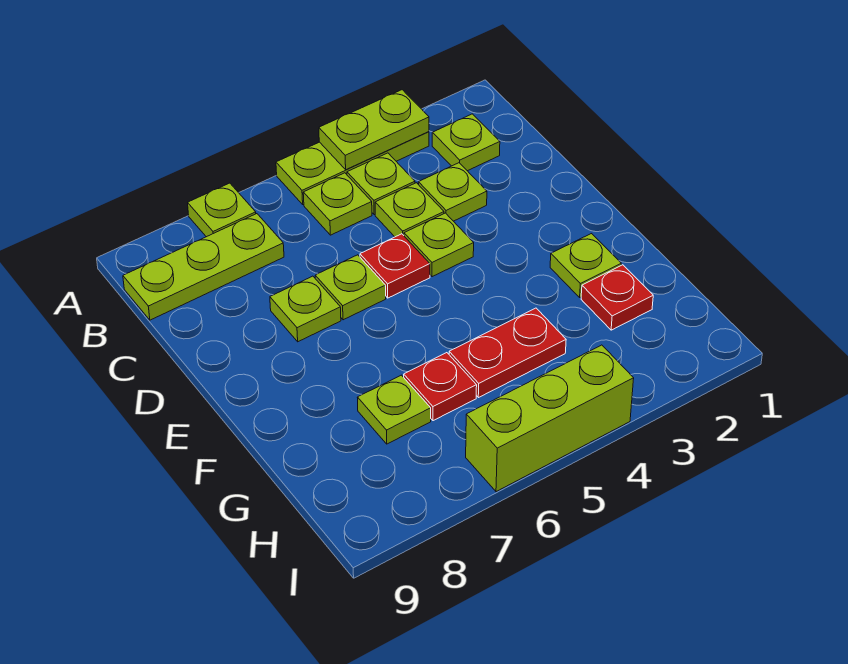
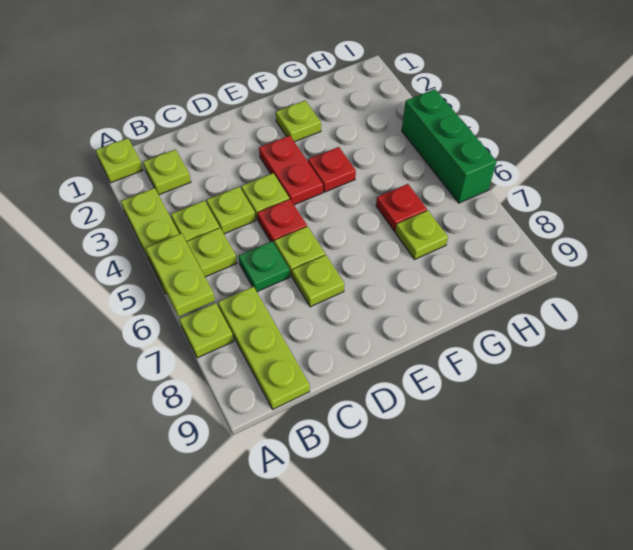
lime plate A3:A4 level 2 -> lime plate A5:A6 level 2
lime plate C3 level 1 -> lime plate A1 level 1
none -> green plate C6 level 1
red plate G2 level 1 -> red plate F4 level 1
red plate G4:G5 level 1 -> red plate E3:E4 level 1
lime brick I4:I6 level 1 -> green brick I4:I6 level 1

